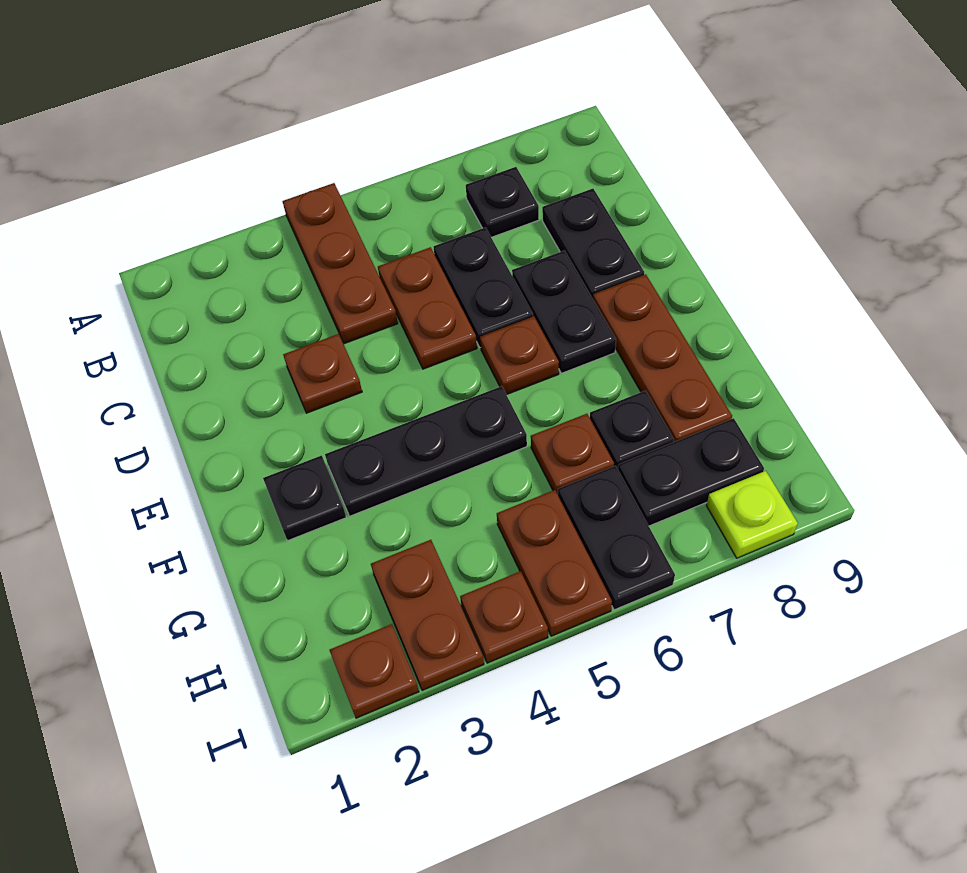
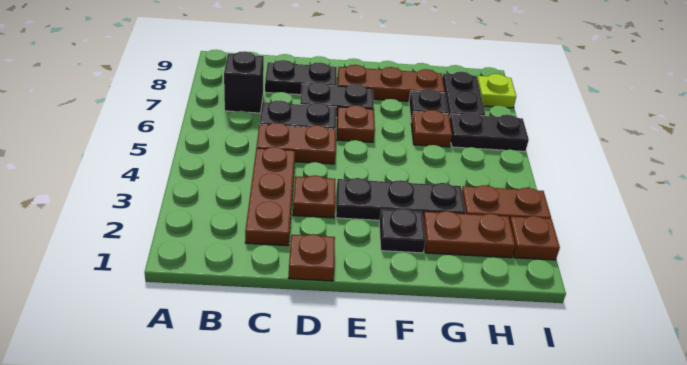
brown plate A4:C4 level 1 -> brown plate C2:C4 level 1
black plate B7 level 1 -> black brick B7 level 1
black plate F3:F5 level 1 -> black plate E3:G3 level 1
brown plate H5:I5 level 1 -> brown plate G2:H2 level 1
brown plate I4 level 1 -> brown plate D1 level 1

